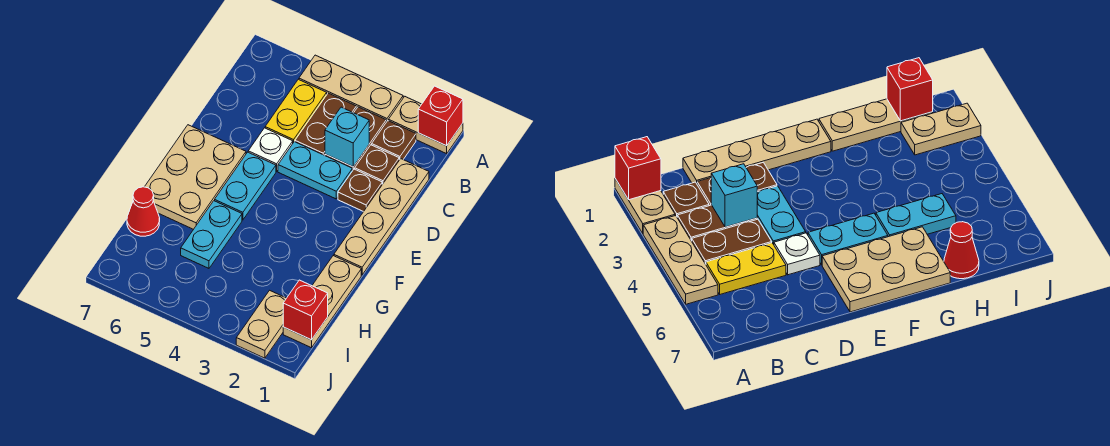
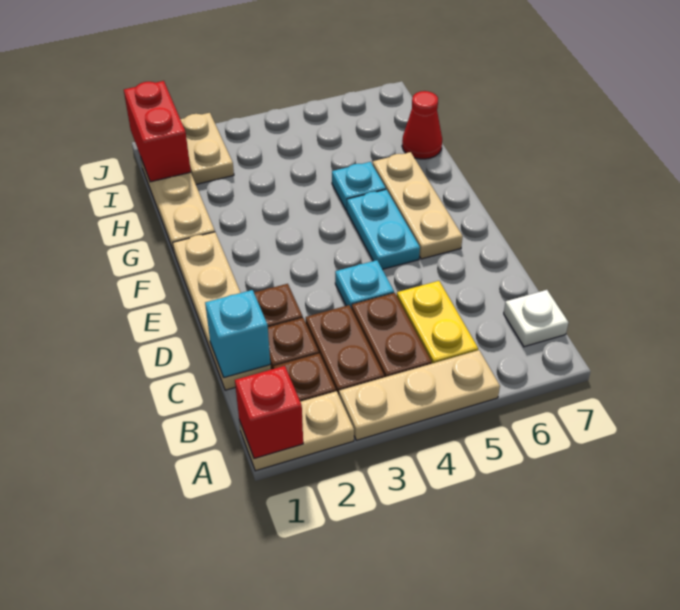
cyan brick C3 level 2 -> cyan brick C1 level 2
cyan plate D3:D4 level 1 -> cyan plate D4 level 1
white plate D5 level 1 -> white plate B7 level 1
tan plate E6:G7 level 1 -> tan plate E6:G6 level 1
cyan plate G5:H5 level 1 -> cyan plate G5 level 1
red brick I1 level 2 -> red brick I1:J1 level 2

